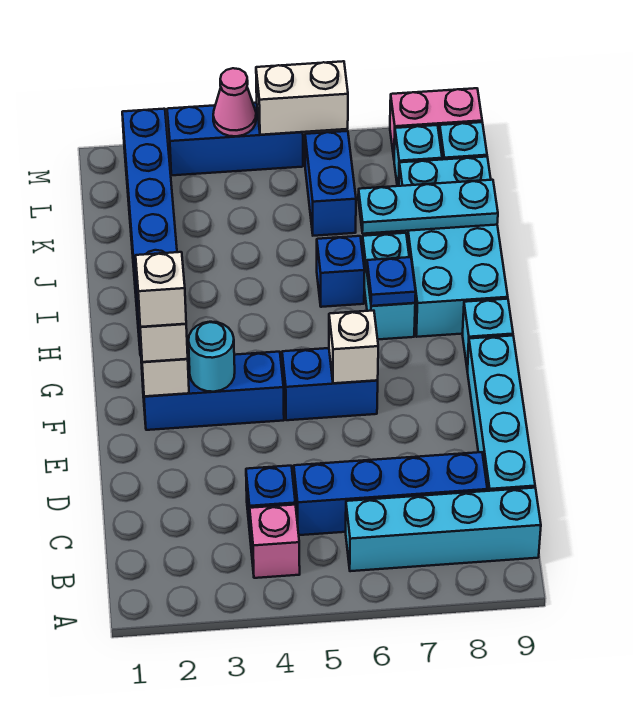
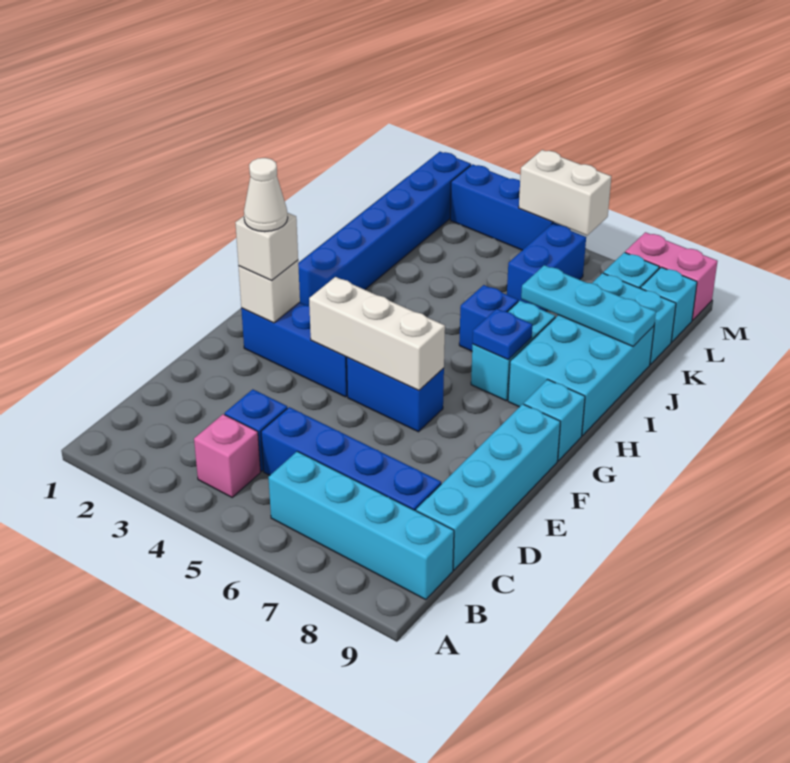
white brick F2 level 4 -> white cone F2 level 4
cyan round brick F3 level 2 -> none
white brick F6 level 2 -> white brick F4:F6 level 2
pink cone M4 level 2 -> none

